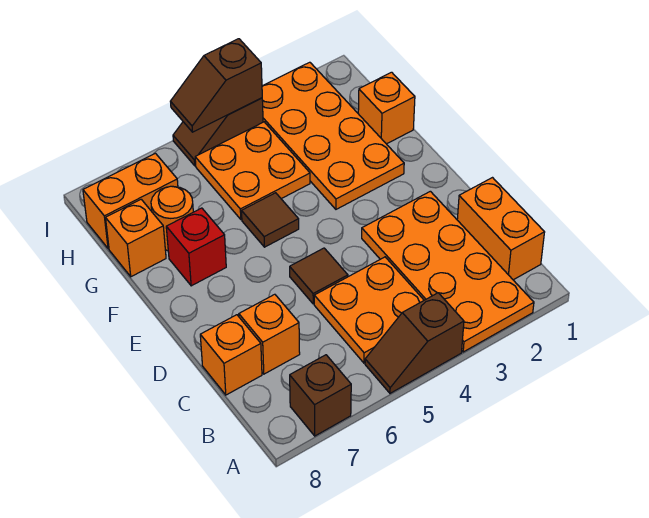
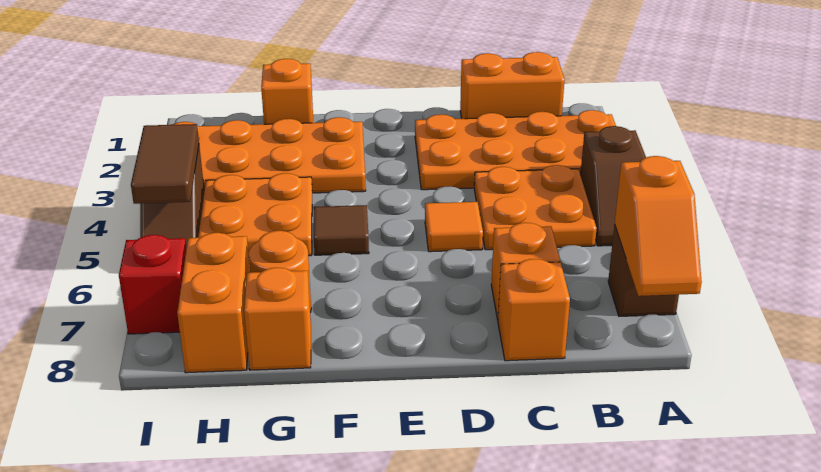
none -> orange slope A7:A8 level 2 top 7
brown tile D5 level 1 -> orange tile D5 level 1
red brick F7 level 1 -> red brick I7 level 1
brown slope I4:I5 level 2 top 4 -> brown tile I4:I5 level 2

